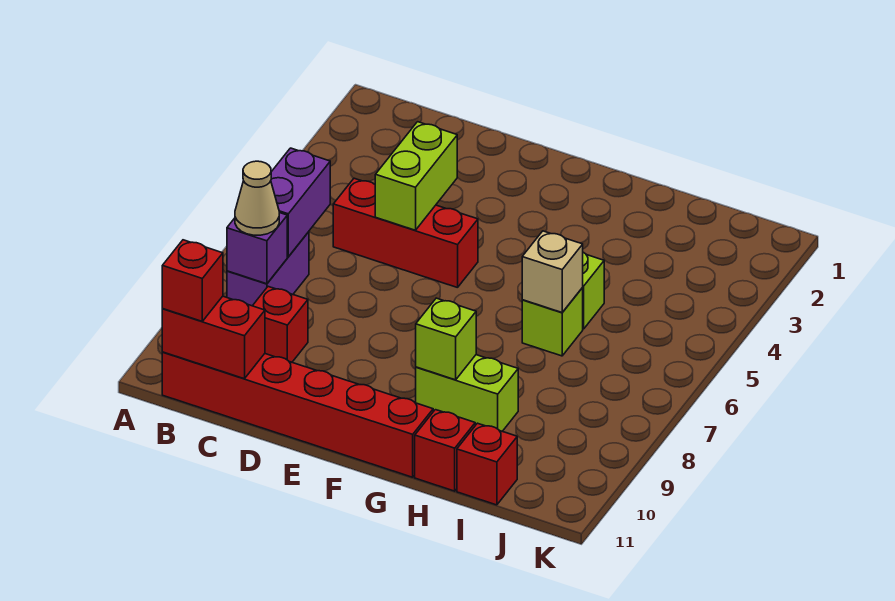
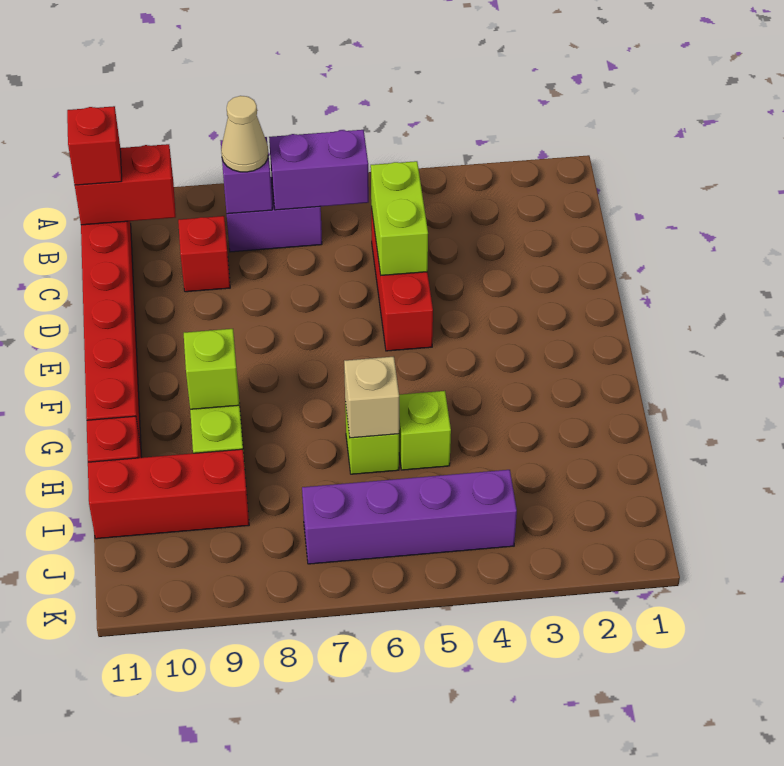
red brick B11:C11 level 2 -> red brick B10:B11 level 2
lime brick D4:D5 level 2 -> lime brick C5:D5 level 2
red brick I11 level 1 -> red brick I9:I11 level 1
none -> purple brick J4:J7 level 1

